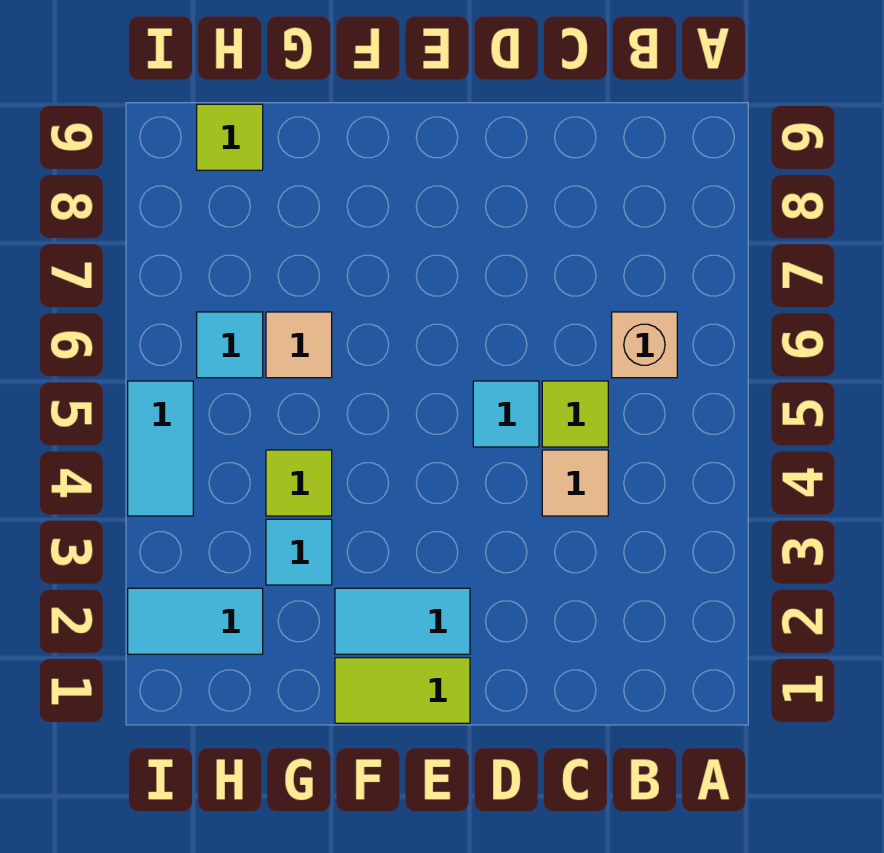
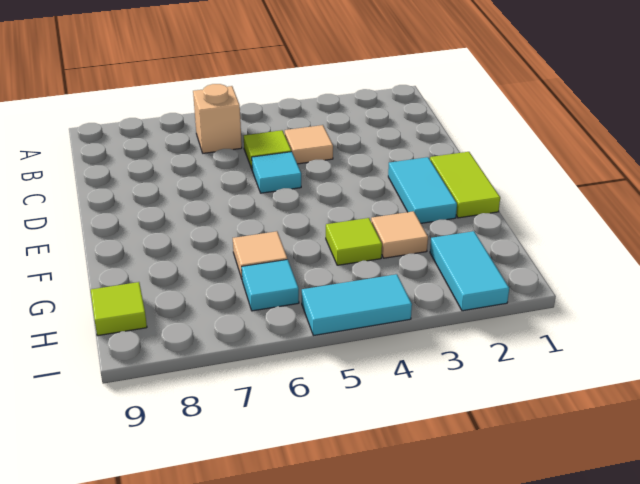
cyan tile G3 level 1 -> tan tile G3 level 1

